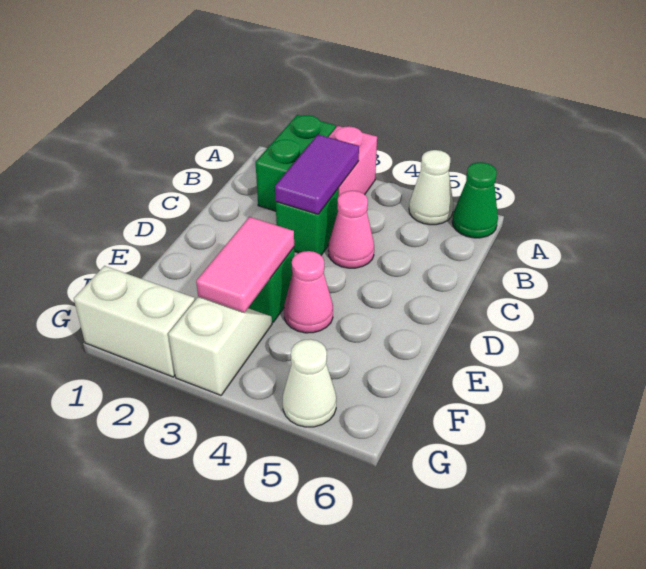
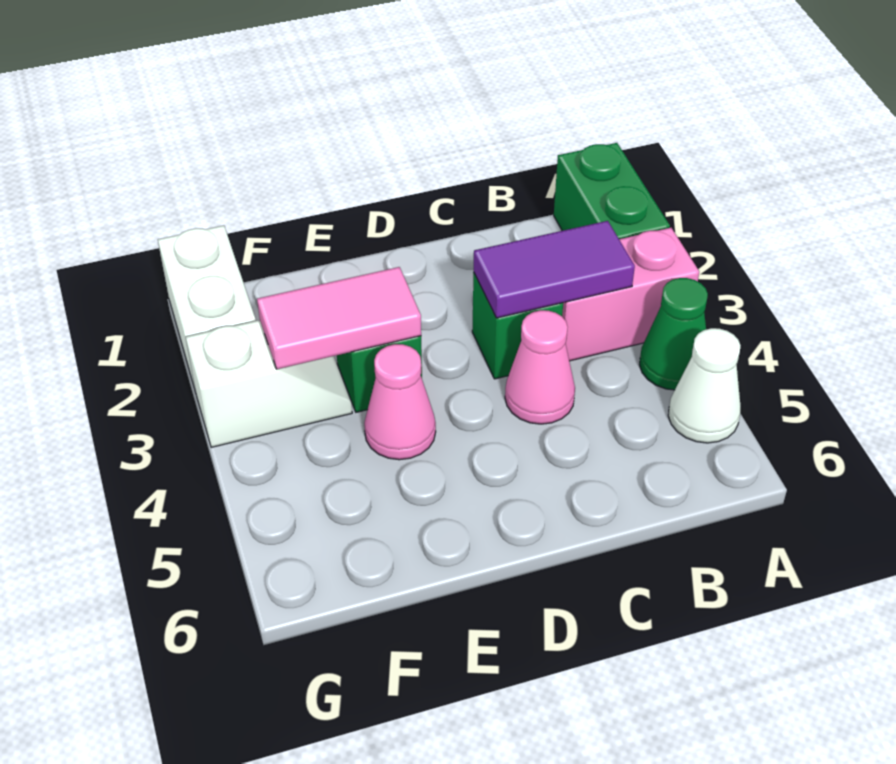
green brick A2:B2 level 1 -> green brick A1:A2 level 1
green cone A6 level 1 -> green cone A4 level 1
white cone G5 level 1 -> none

